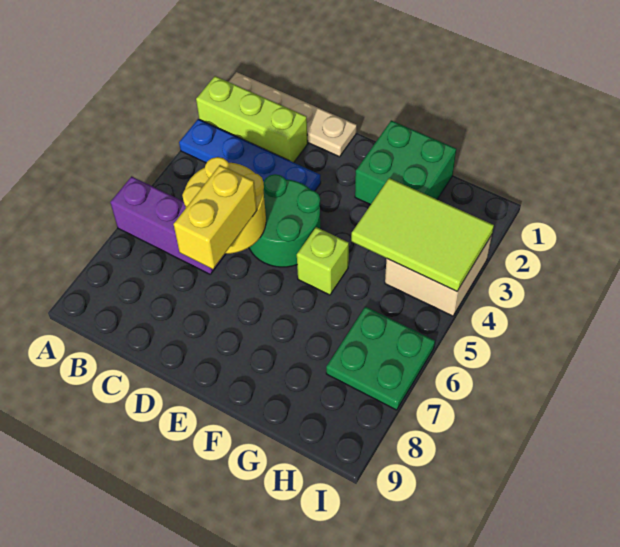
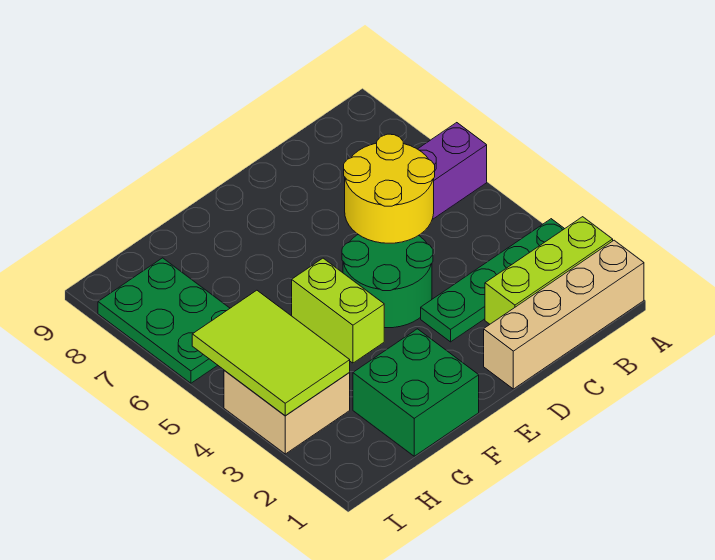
tan plate A1:D1 level 1 -> tan brick A1:D1 level 1
blue plate A3:D3 level 1 -> green plate A3:D3 level 1
yellow brick D6:D7 level 3 -> none
lime brick F5 level 1 -> lime brick F4:F5 level 1
lime tile G3:I4 level 2 -> lime tile H3:I5 level 2
green plate H6:I7 level 1 -> green plate H6:I8 level 1

